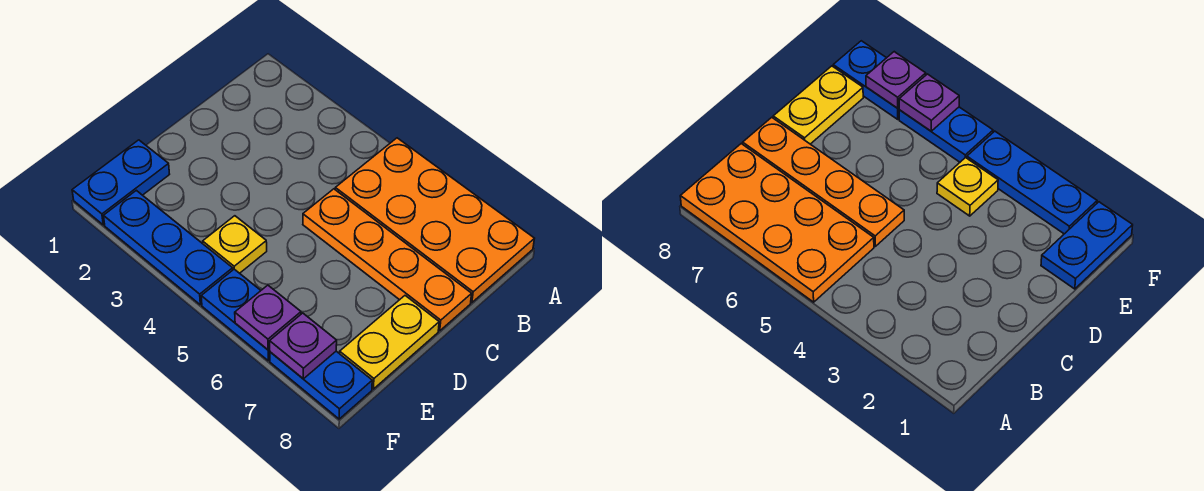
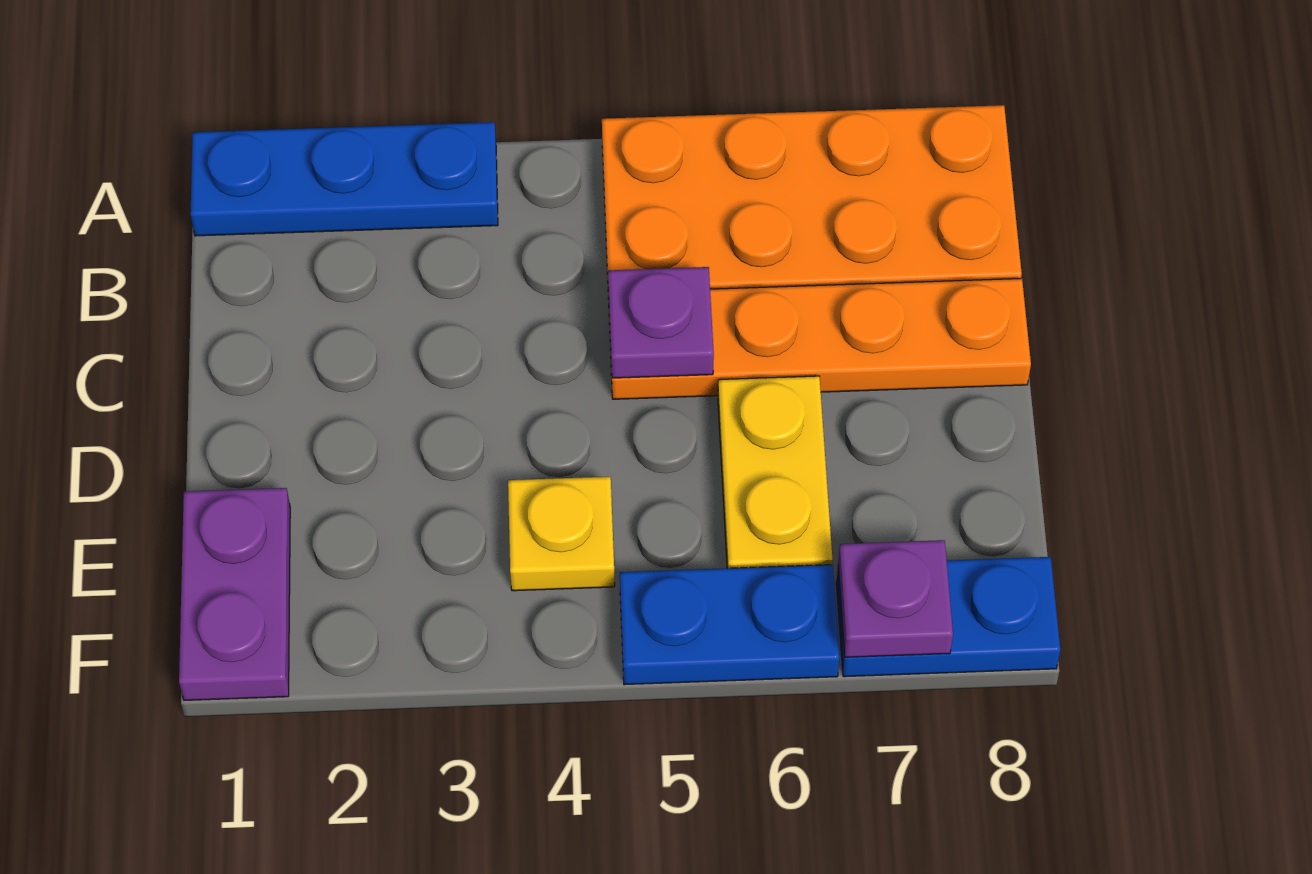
yellow plate D8:E8 level 1 -> yellow plate D6:E6 level 1
blue plate E1:F1 level 1 -> purple plate E1:F1 level 1
blue plate F2:F4 level 1 -> blue plate A1:A3 level 1
purple plate F6 level 2 -> purple plate C5 level 2

